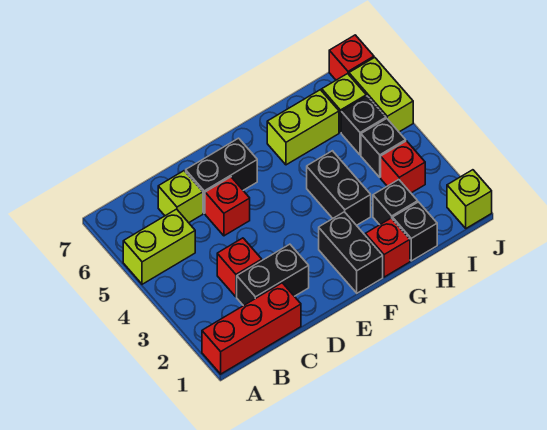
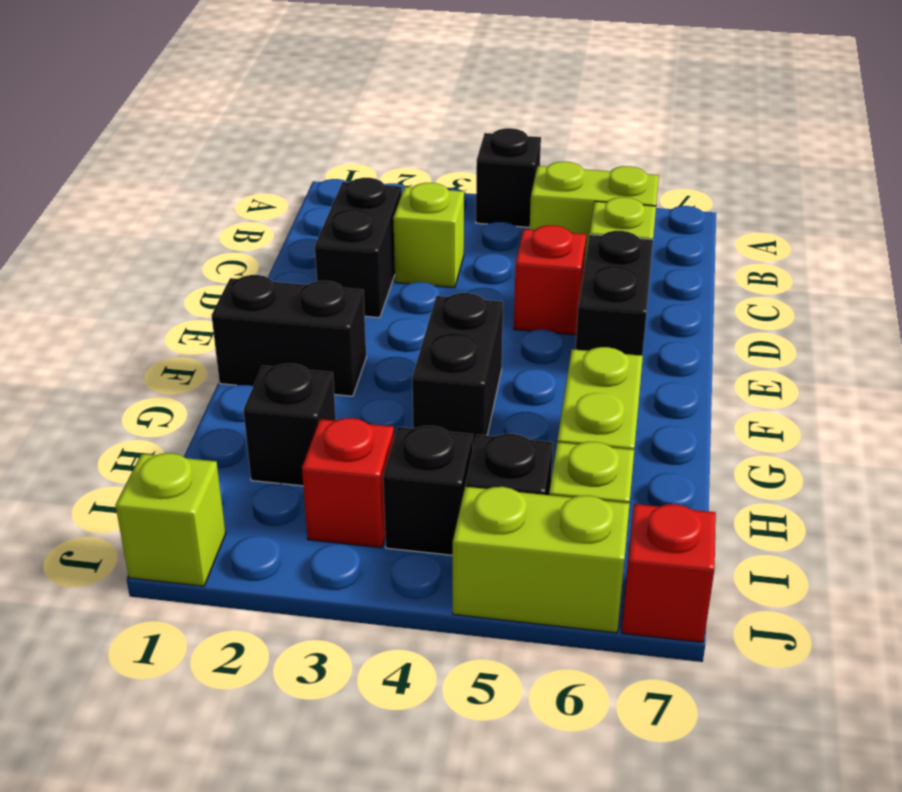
red brick A1:C1 level 1 -> none
lime brick A5:B5 level 1 -> lime brick B5:B6 level 1
red brick C3 level 1 -> lime brick C3 level 1
red brick G1 level 1 -> none
black brick G3:G4 level 1 -> black brick F4:G4 level 1
black brick H1 level 1 -> black brick A4 level 1

